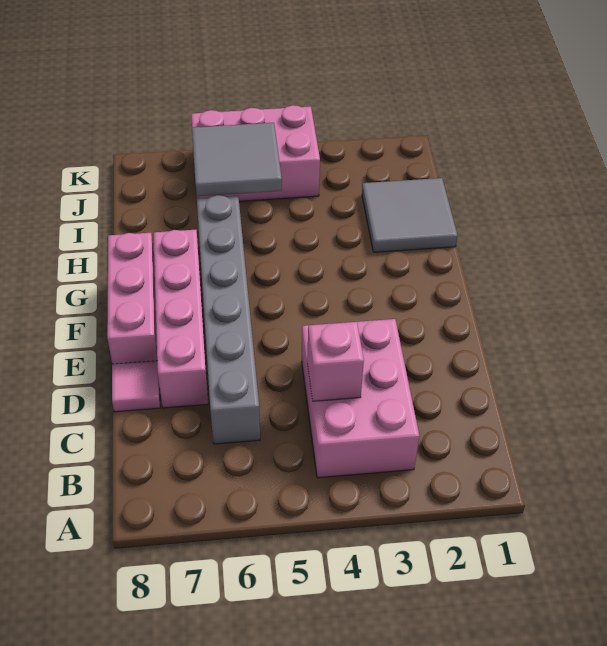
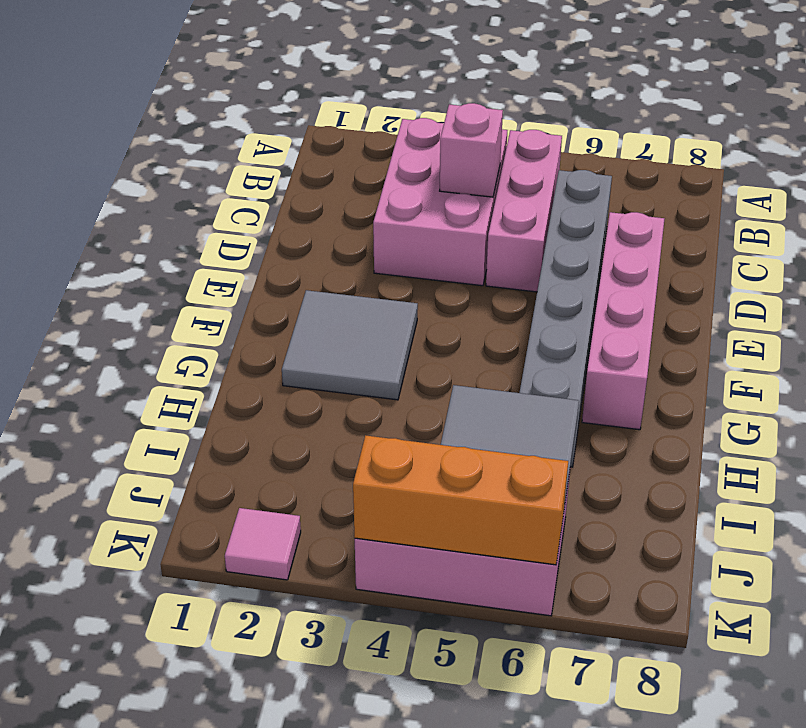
pink tile D8 level 1 -> pink tile K2 level 1
pink brick E8:G8 level 1 -> pink brick B5:D5 level 1
grey tile H1:I2 level 1 -> grey tile F2:G3 level 1
none -> orange brick K4:K6 level 2

